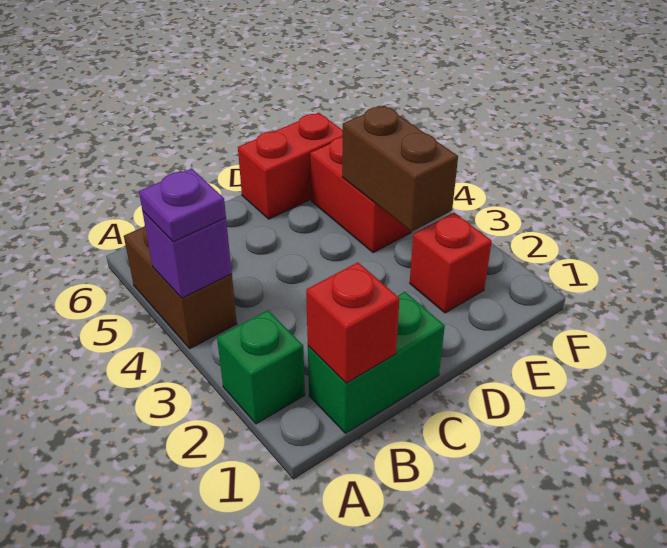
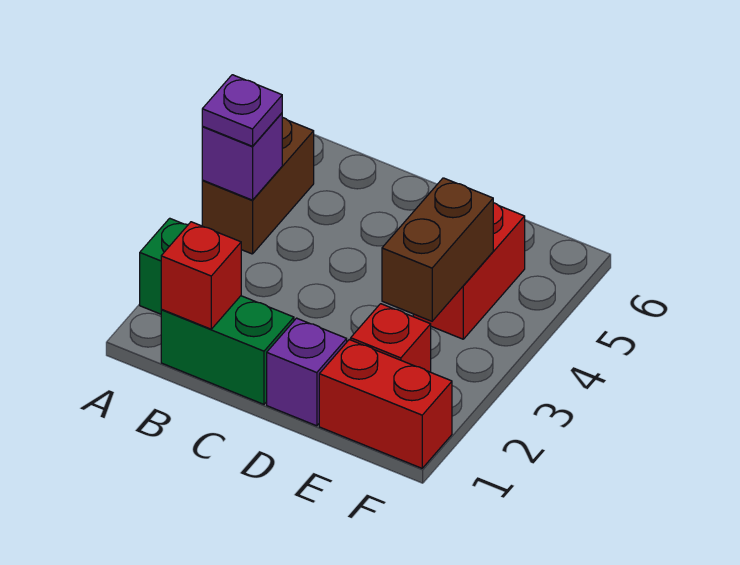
none -> purple brick D1 level 1
red brick D6:E6 level 1 -> red brick E1:F1 level 1

